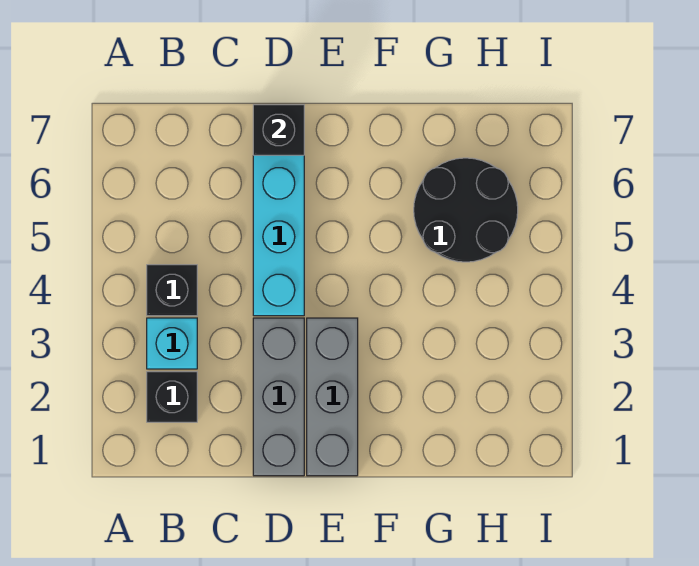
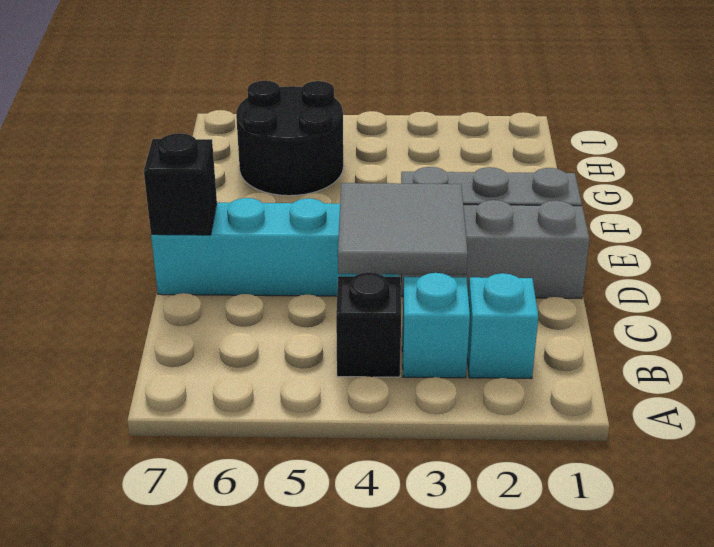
black brick B2 level 1 -> cyan brick B2 level 1
none -> grey tile C3:D4 level 2

